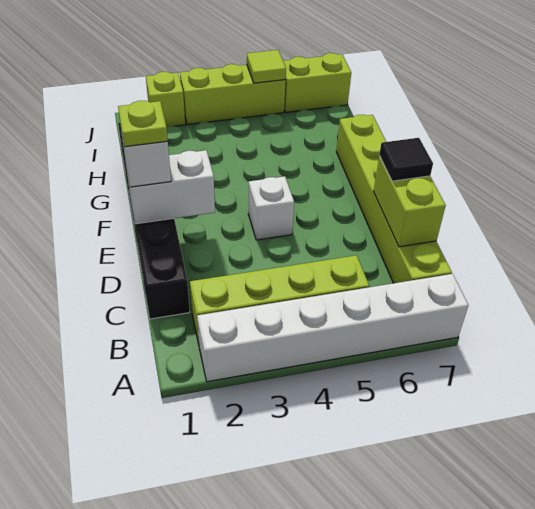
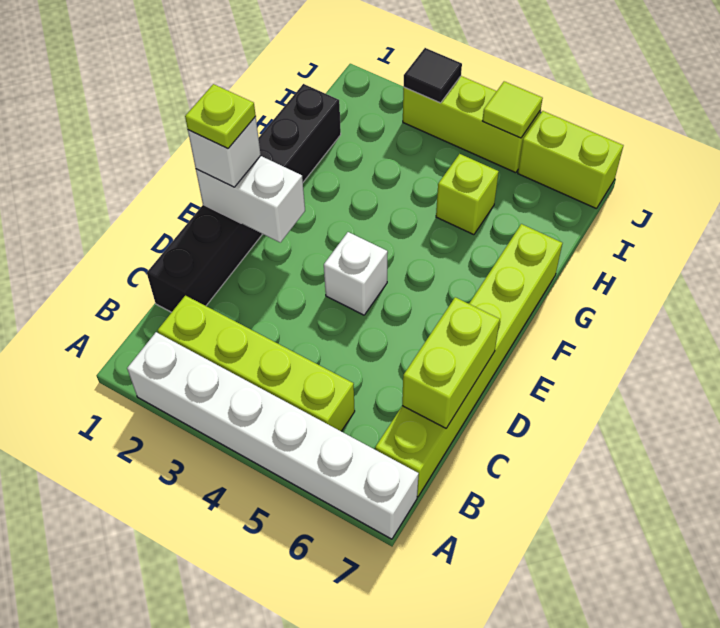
black tile D7 level 3 -> black tile J3 level 2
lime brick J2 level 1 -> lime brick H5 level 1

